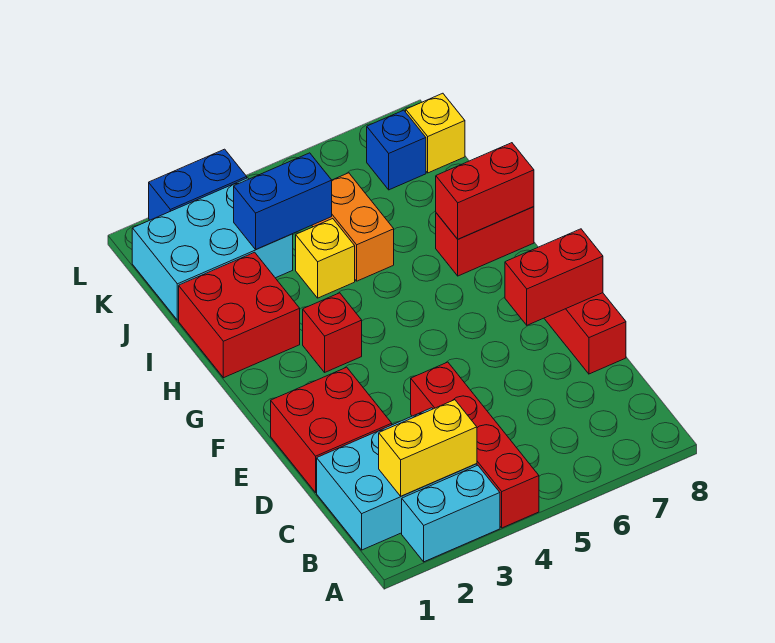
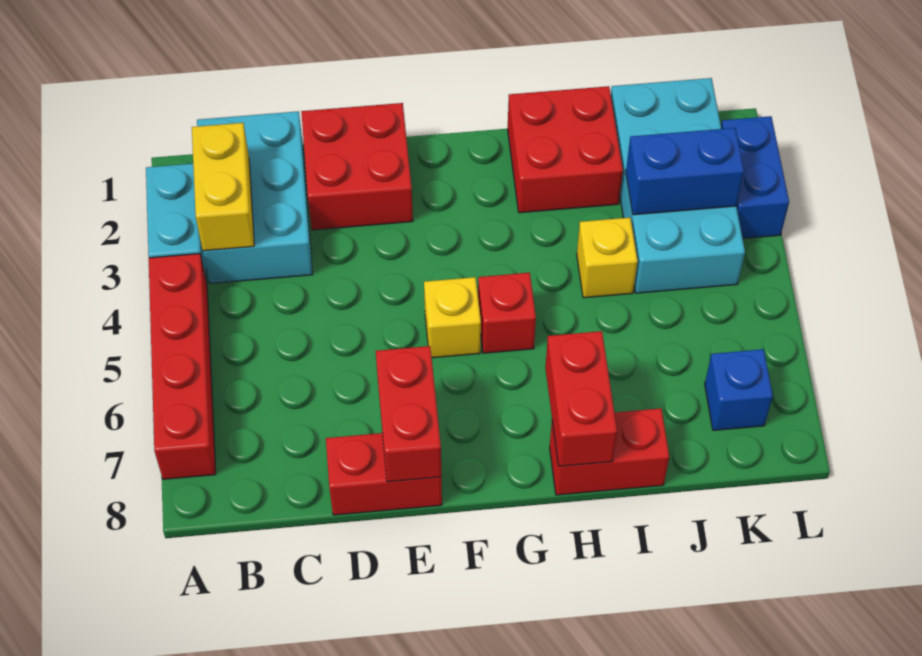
red brick A4:D4 level 1 -> red brick A4:A7 level 1
red brick G3 level 1 -> red brick G5 level 1
red brick H7:H8 level 1 -> red brick H8:I8 level 1
orange brick I5:J5 level 1 -> none
cyan brick J1:K3 level 1 -> cyan brick J1:K4 level 1
blue brick J3:J4 level 2 -> blue brick J3:K3 level 2
yellow brick K8 level 1 -> yellow brick F5 level 1

